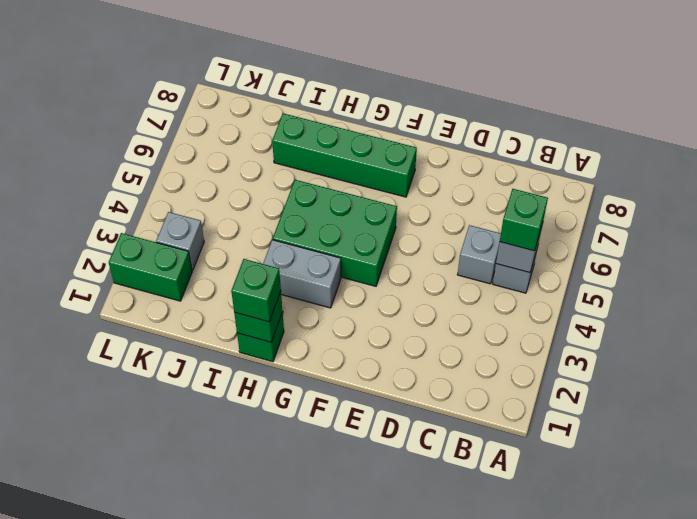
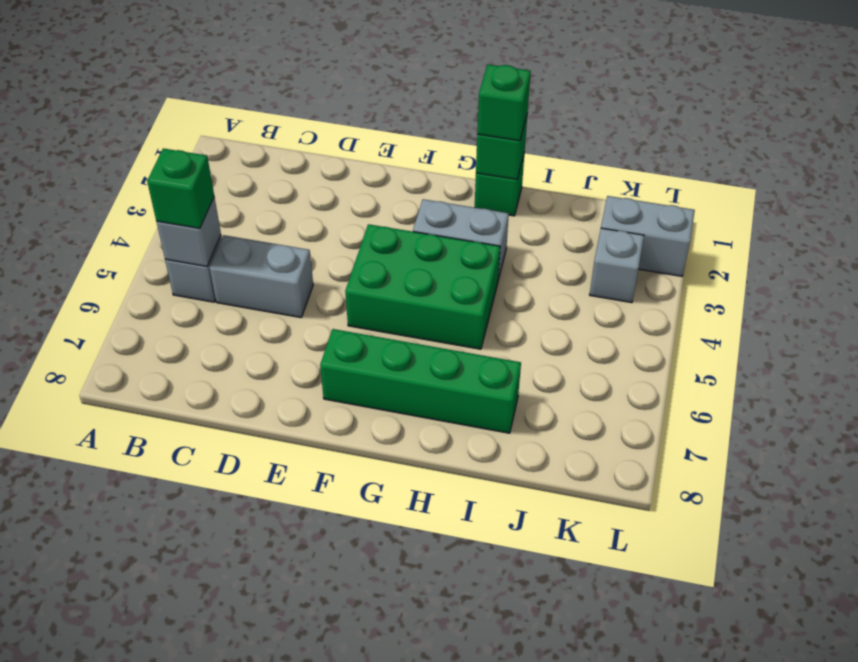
grey brick C5 level 1 -> grey brick C5:D5 level 1
green brick K2:L2 level 1 -> grey brick K2:L2 level 1

